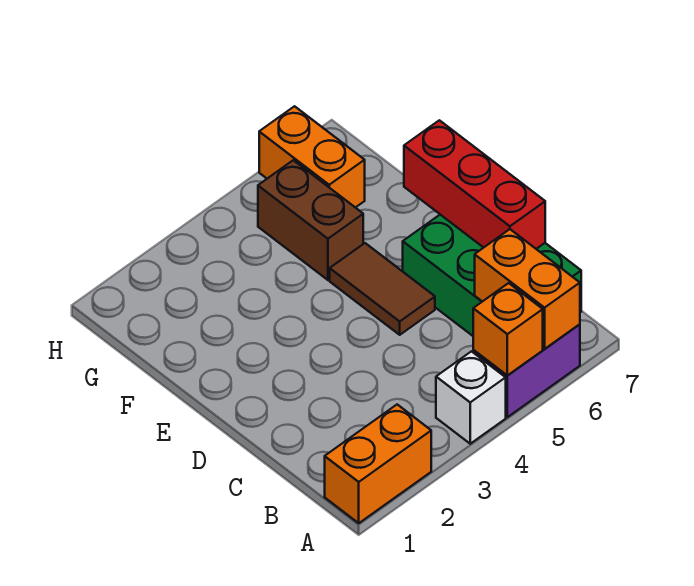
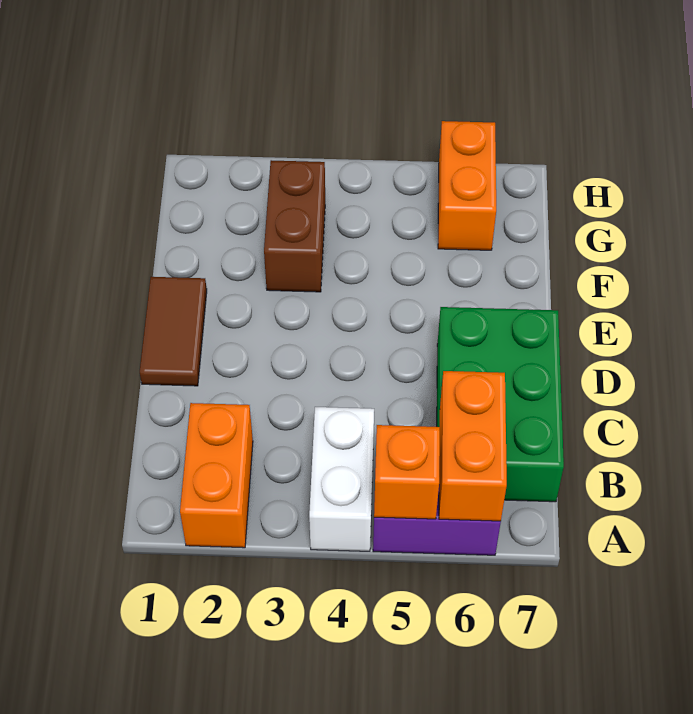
orange brick A1:A2 level 1 -> orange brick A2:B2 level 1
white brick A4 level 1 -> white brick A4:B4 level 1
red brick C7:E7 level 2 -> none
brown tile D5:E5 level 1 -> brown tile D1:E1 level 1
brown brick F5:G5 level 1 -> brown brick F3:G3 level 1

